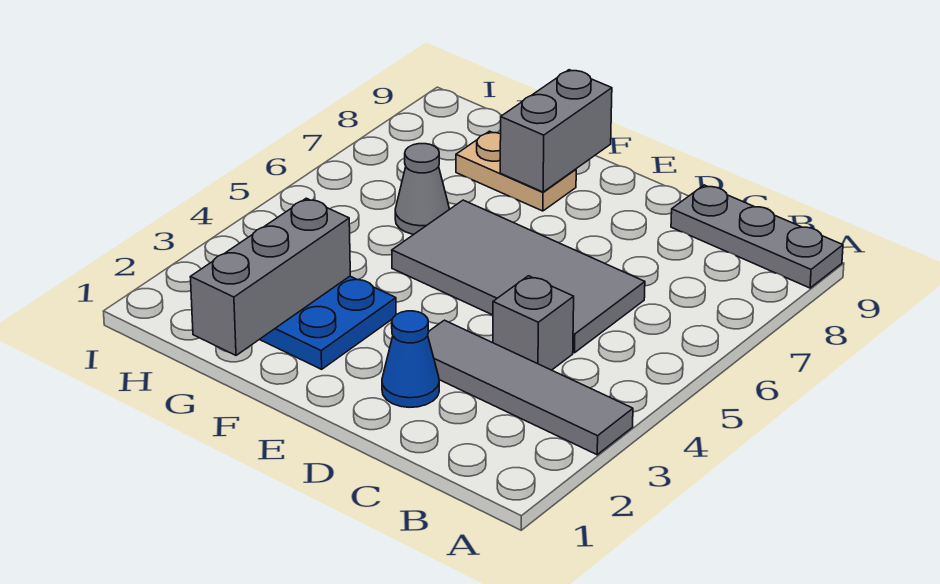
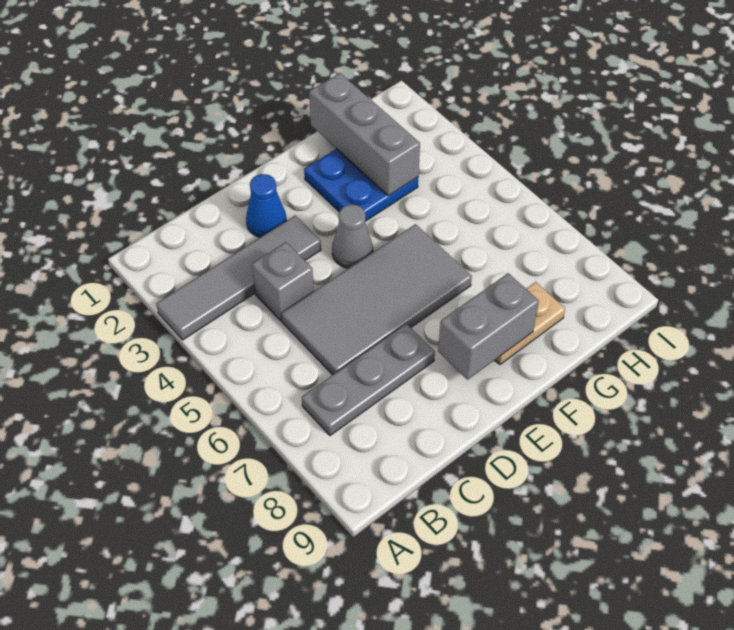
grey plate A9:C9 level 1 -> grey plate B7:D7 level 1
grey brick F8:F9 level 2 -> grey brick E8:F8 level 2
grey cone G6 level 1 -> grey cone E4 level 1

